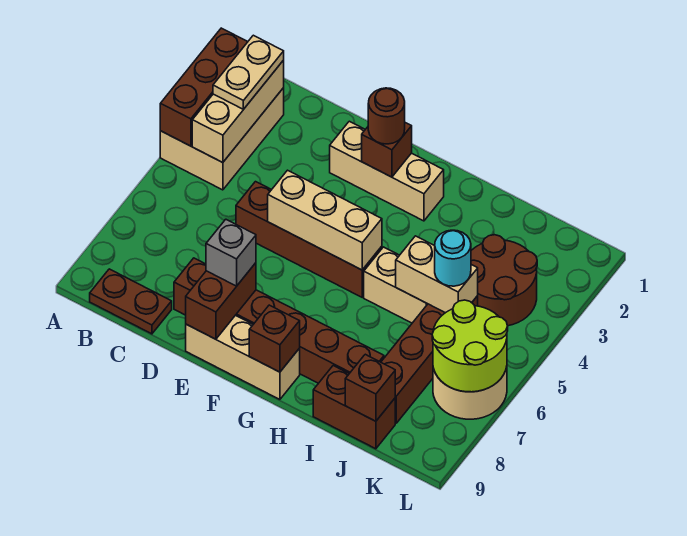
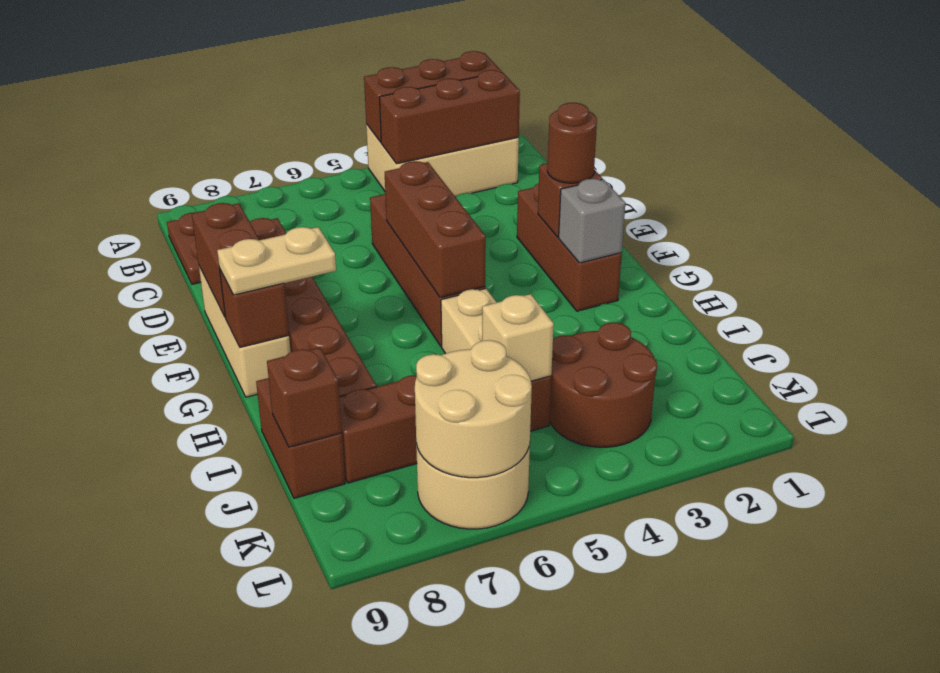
tan brick B2:B4 level 2 -> brown brick B2:B4 level 2
tan plate B2:B3 level 3 -> tan plate G8:G9 level 3
tan brick E2:G2 level 1 -> brown brick E2:G2 level 1
tan brick E5:G5 level 2 -> brown brick E5:G5 level 2
brown brick E8:E9 level 2 -> brown brick E9:F9 level 2
grey brick E8 level 3 -> grey brick G2 level 2
tan brick I5:J5 level 2 -> tan brick J5 level 2
cyan round brick J5 level 3 -> none
lime round brick K6:L7 level 2 -> tan round brick K6:L7 level 2

